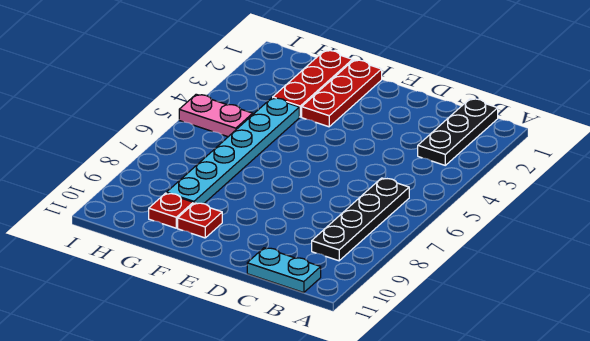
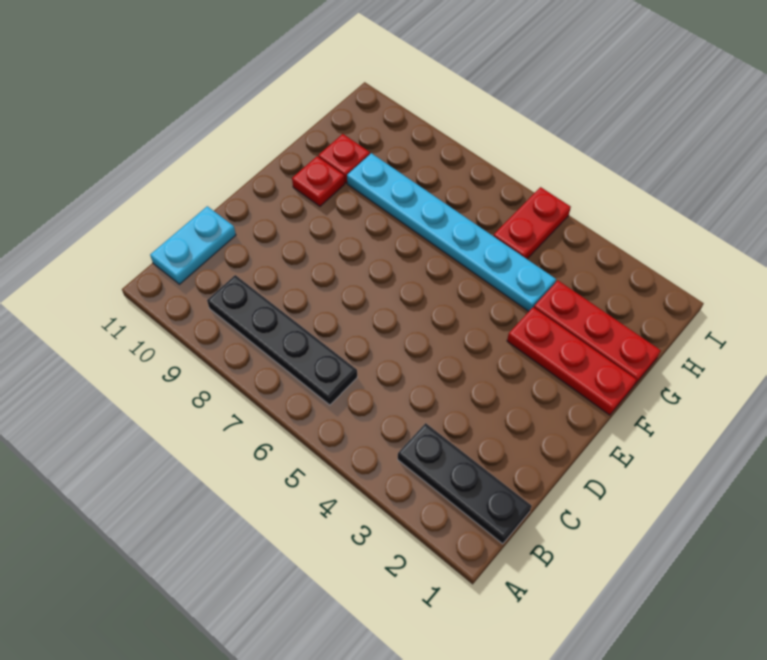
pink plate H5:I5 level 1 -> red plate H5:I5 level 1

